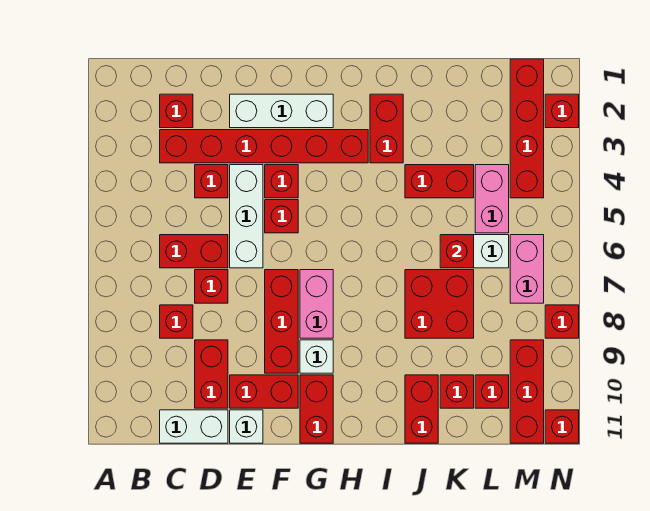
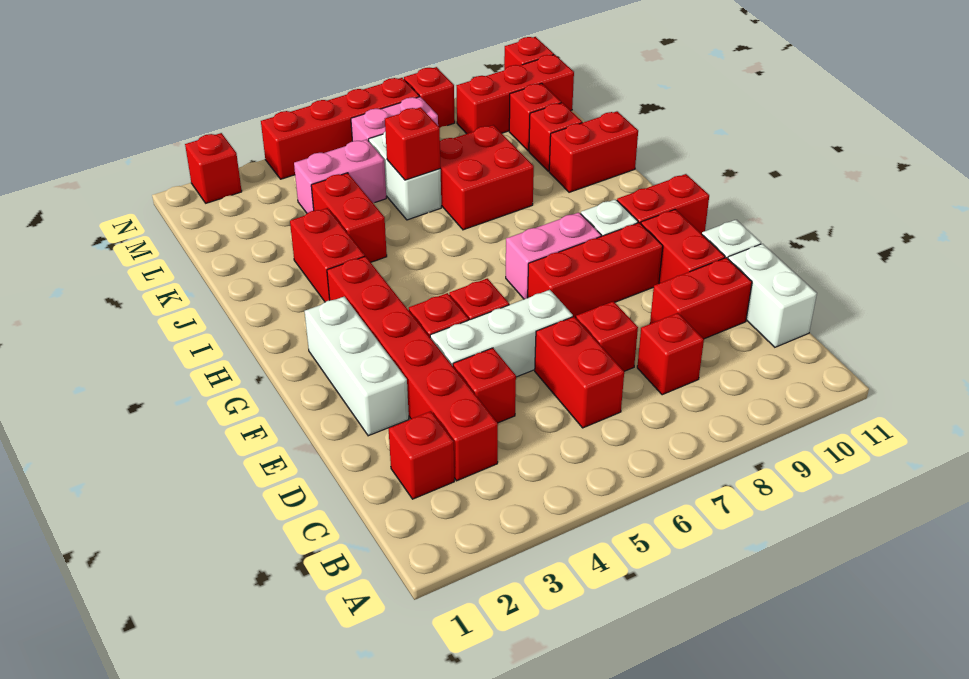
red brick I2:I3 level 1 -> red brick I3:J3 level 1
red brick M1:M4 level 1 -> red brick N4:N7 level 1

